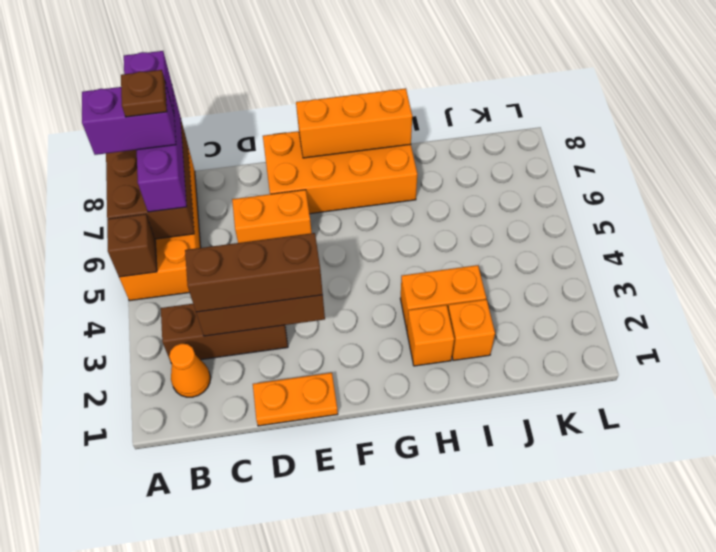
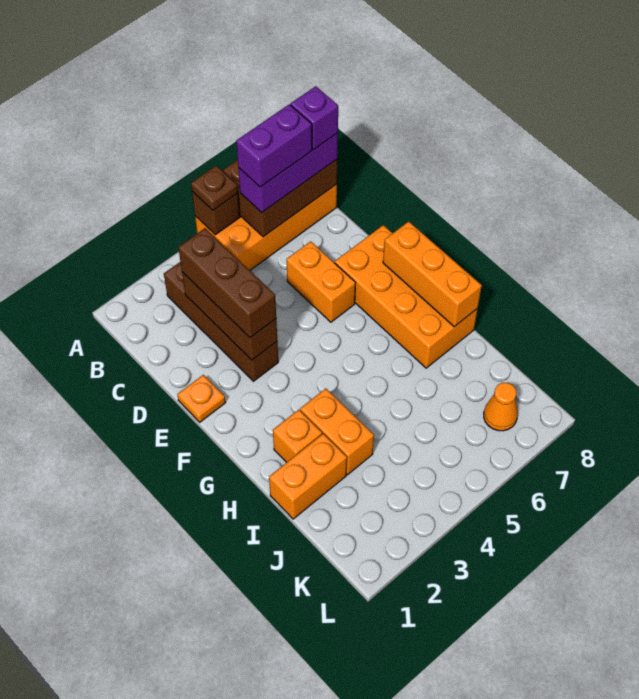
purple brick A7:B7 level 4 -> purple brick B6:B7 level 4
orange cone B2 level 1 -> orange cone K7 level 1
brown brick B3:D3 level 1 -> brown brick B3:E3 level 1
brown plate B7 level 5 -> brown plate A5 level 3
orange plate D1:E1 level 1 -> orange plate E1 level 1
orange brick I2 level 1 -> orange brick I1:I2 level 1

